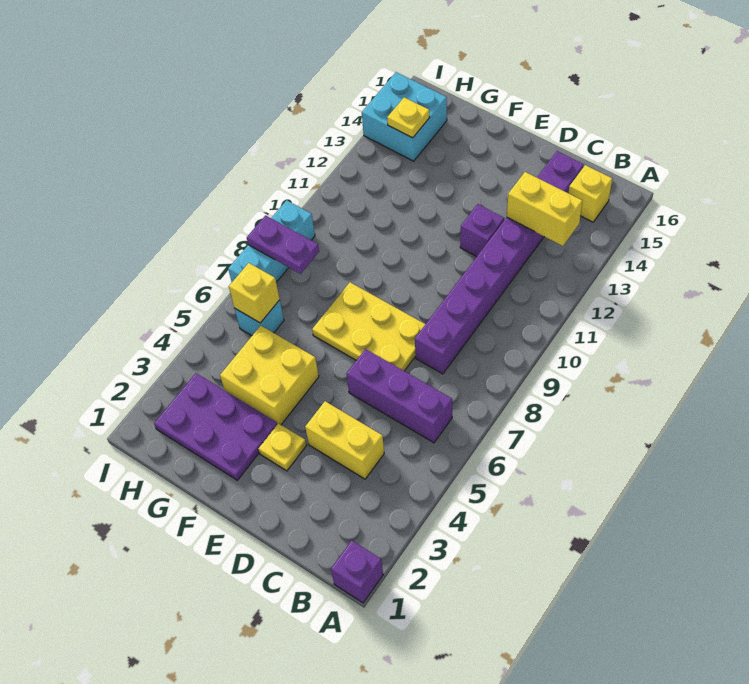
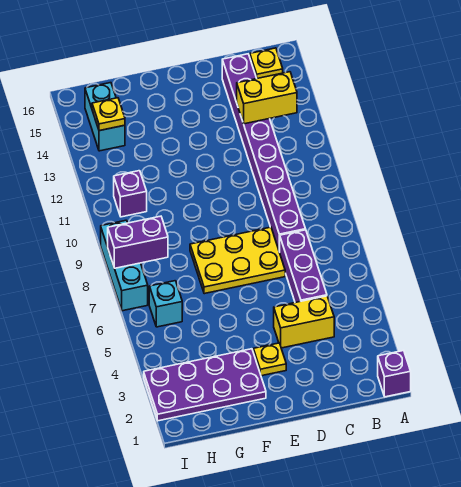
purple brick B6:D6 level 1 -> purple brick C5:C7 level 1
purple brick D12 level 1 -> purple brick H11 level 1
purple plate F2:H3 level 1 -> purple plate F2:I3 level 1
yellow brick F4:G5 level 1 -> none
yellow brick H6 level 2 -> none
purple plate H8:I8 level 2 -> purple brick H8:I8 level 2
cyan brick H14:I15 level 1 -> cyan brick H14:H15 level 1

